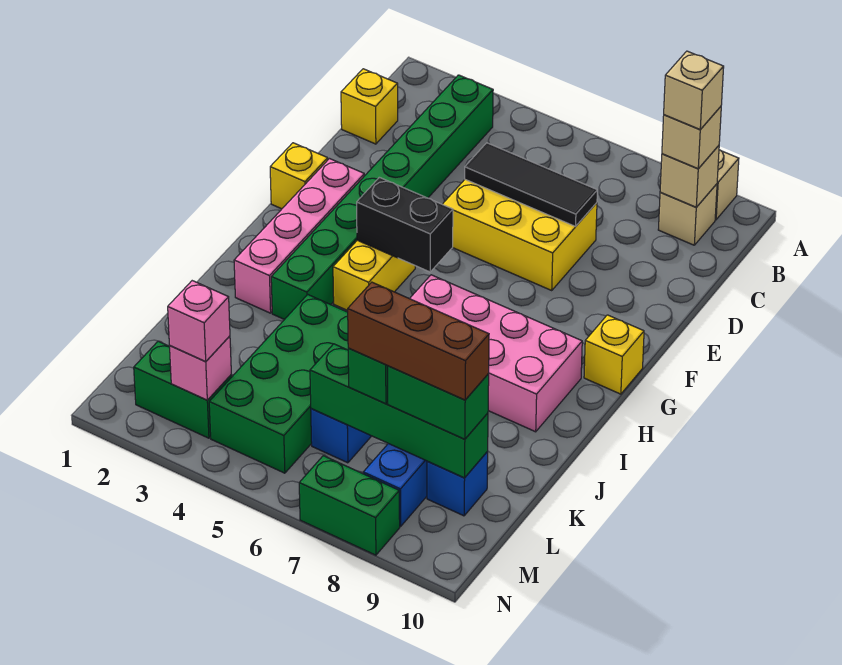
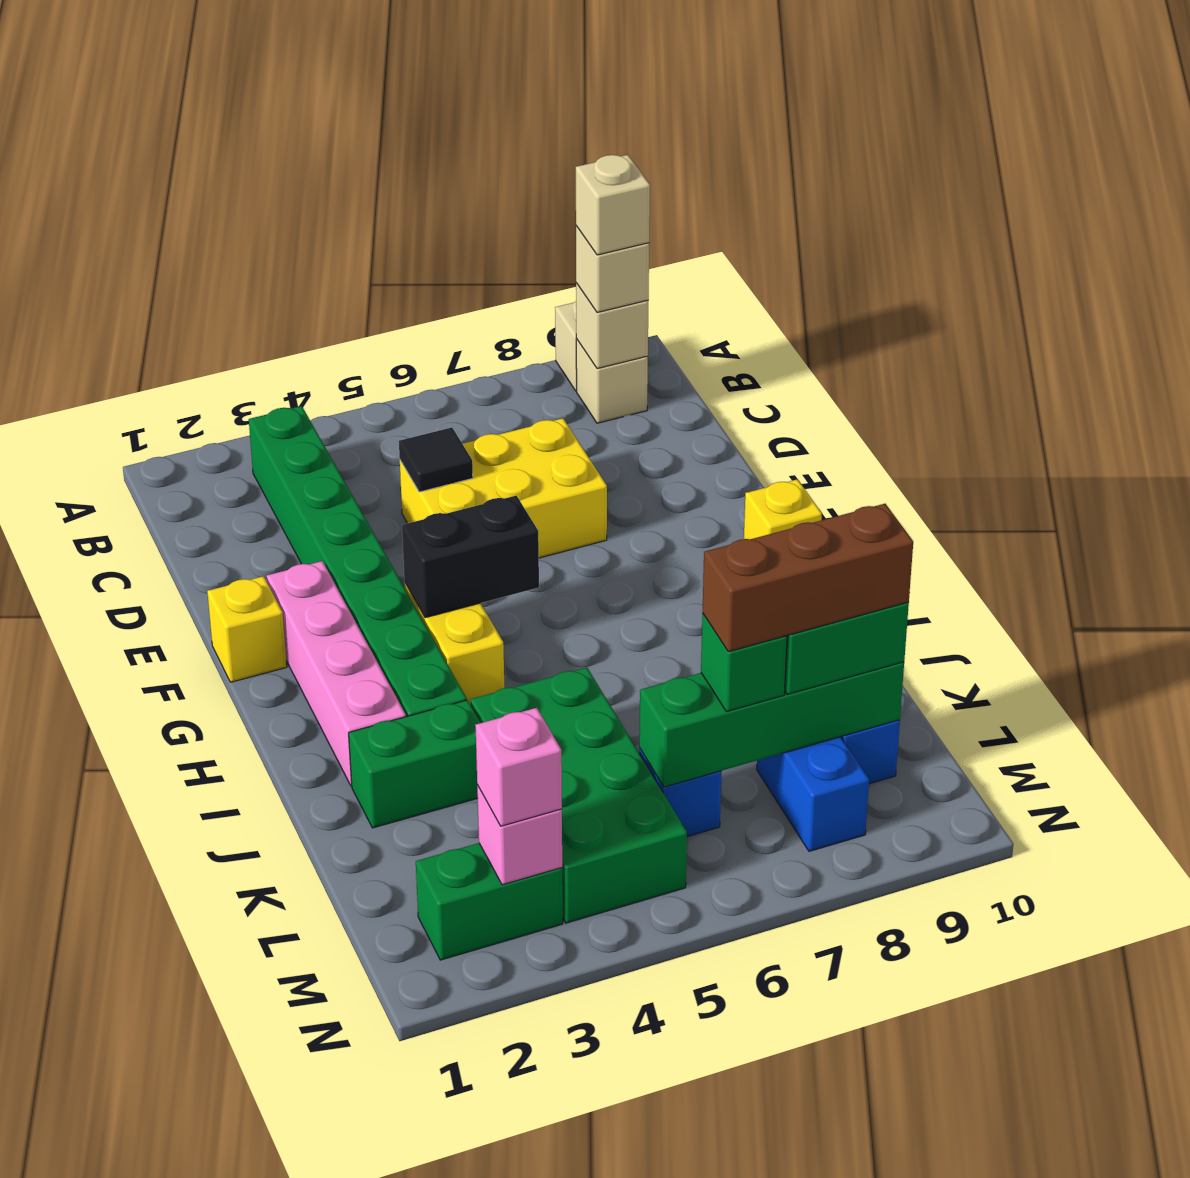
yellow brick C1 level 1 -> none
black tile D5:D7 level 2 -> black tile D5 level 2
pink brick H6:I9 level 1 -> none
green brick N7:N8 level 1 -> green brick J2:J3 level 1

